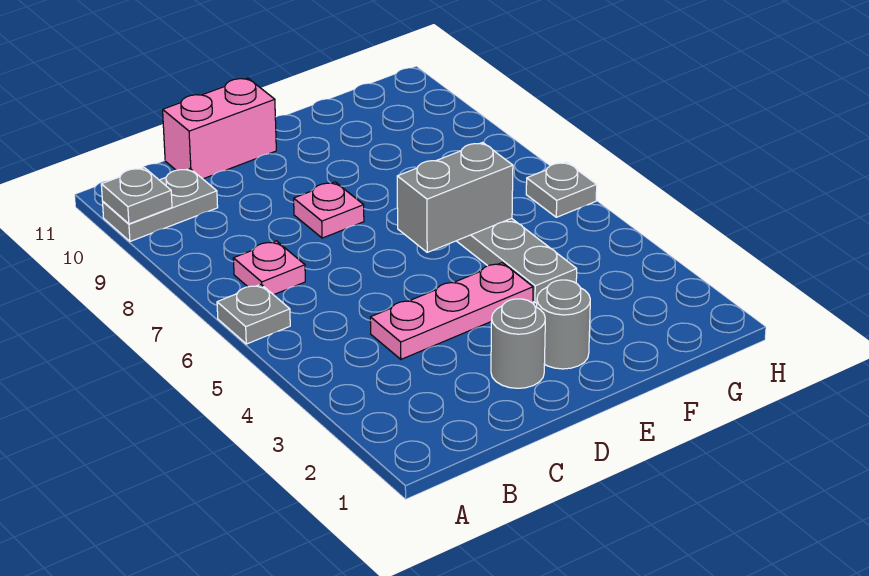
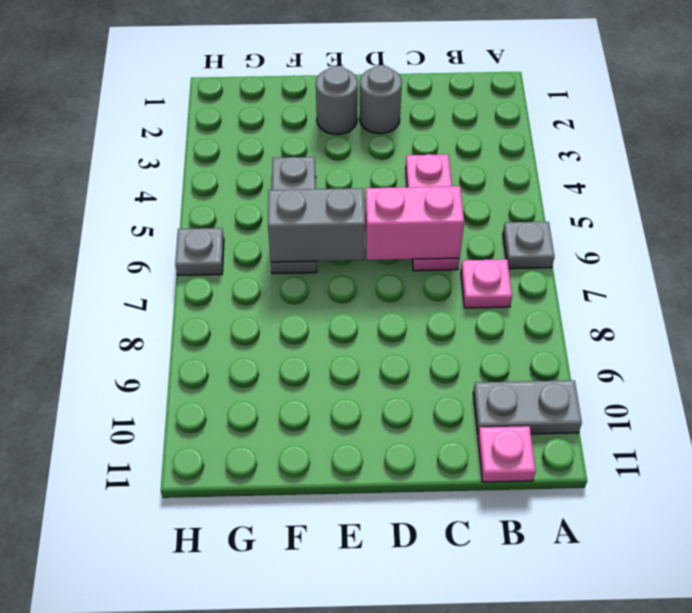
grey plate A10 level 2 -> none
pink plate C4:E4 level 1 -> pink plate C4:C6 level 1
pink brick C11:D11 level 1 -> pink brick C6:D6 level 2
pink plate D8 level 1 -> pink plate B11 level 1

